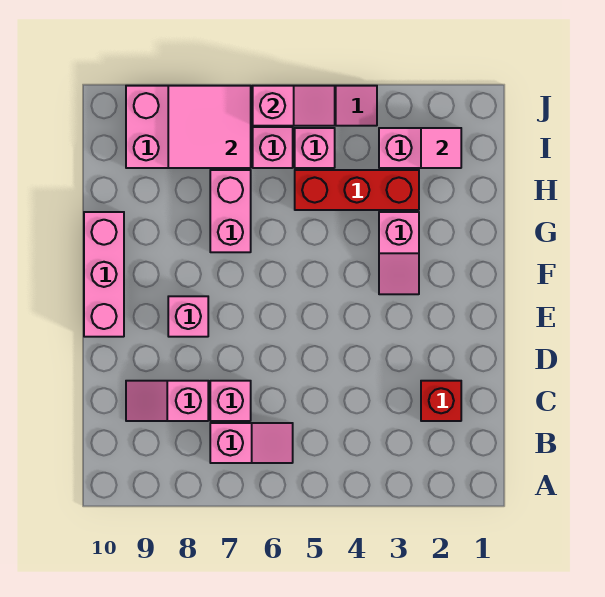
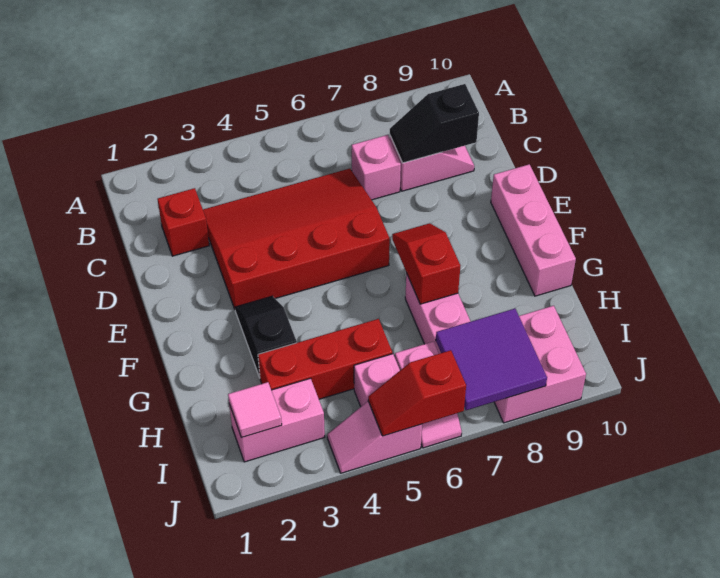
pink slope B6:B7 level 1 top 7 -> none
none -> red slope C3:E6 level 1 top E
none -> black slope C8:C9 level 2 top 9
pink brick E8 level 1 -> none
pink slope F3:G3 level 1 top G -> black slope F3:G3 level 1 top G
none -> red slope F7:G7 level 2 top G
pink tile I7:J8 level 2 -> purple tile I7:J8 level 2
pink slope J5:J6 level 2 top 6 -> red slope J5:J6 level 2 top 6

